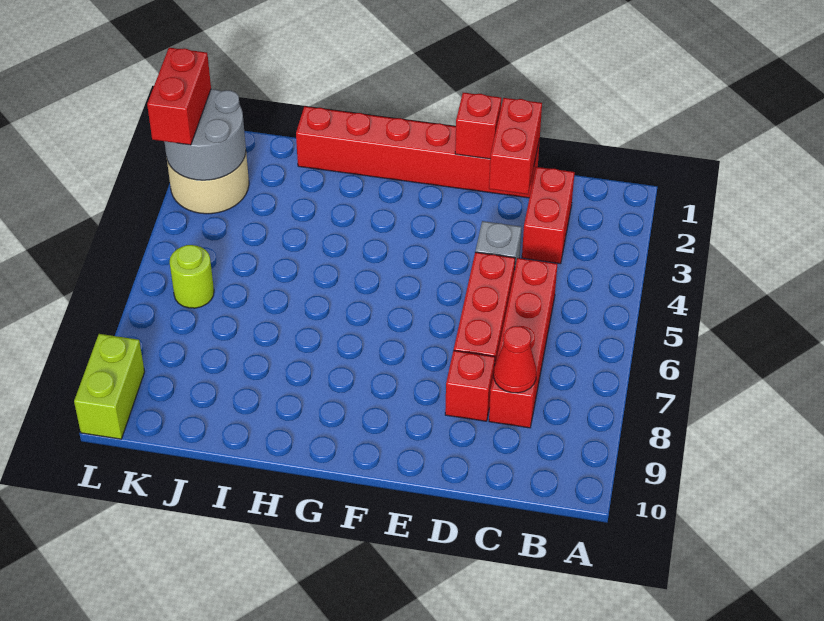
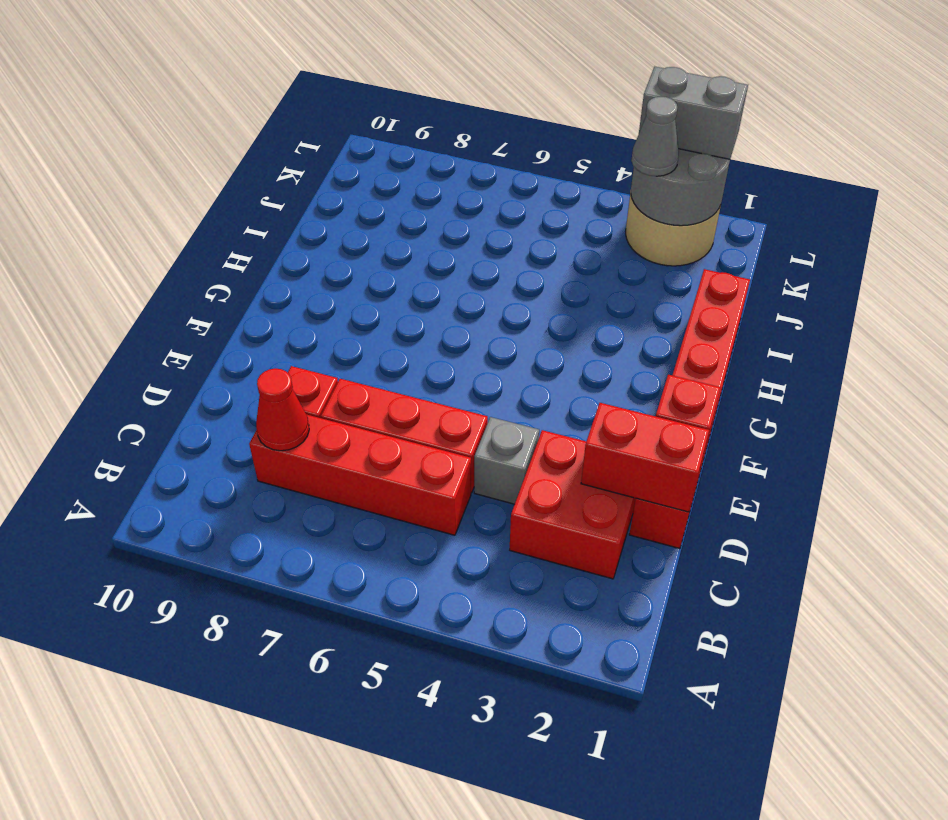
red brick C2:C3 level 1 -> red brick C2:D3 level 1
none -> grey cone K3 level 3
lime round brick K6 level 1 -> none
red brick L2:L3 level 3 -> grey brick L2:L3 level 3
lime brick L9:L10 level 1 -> none

